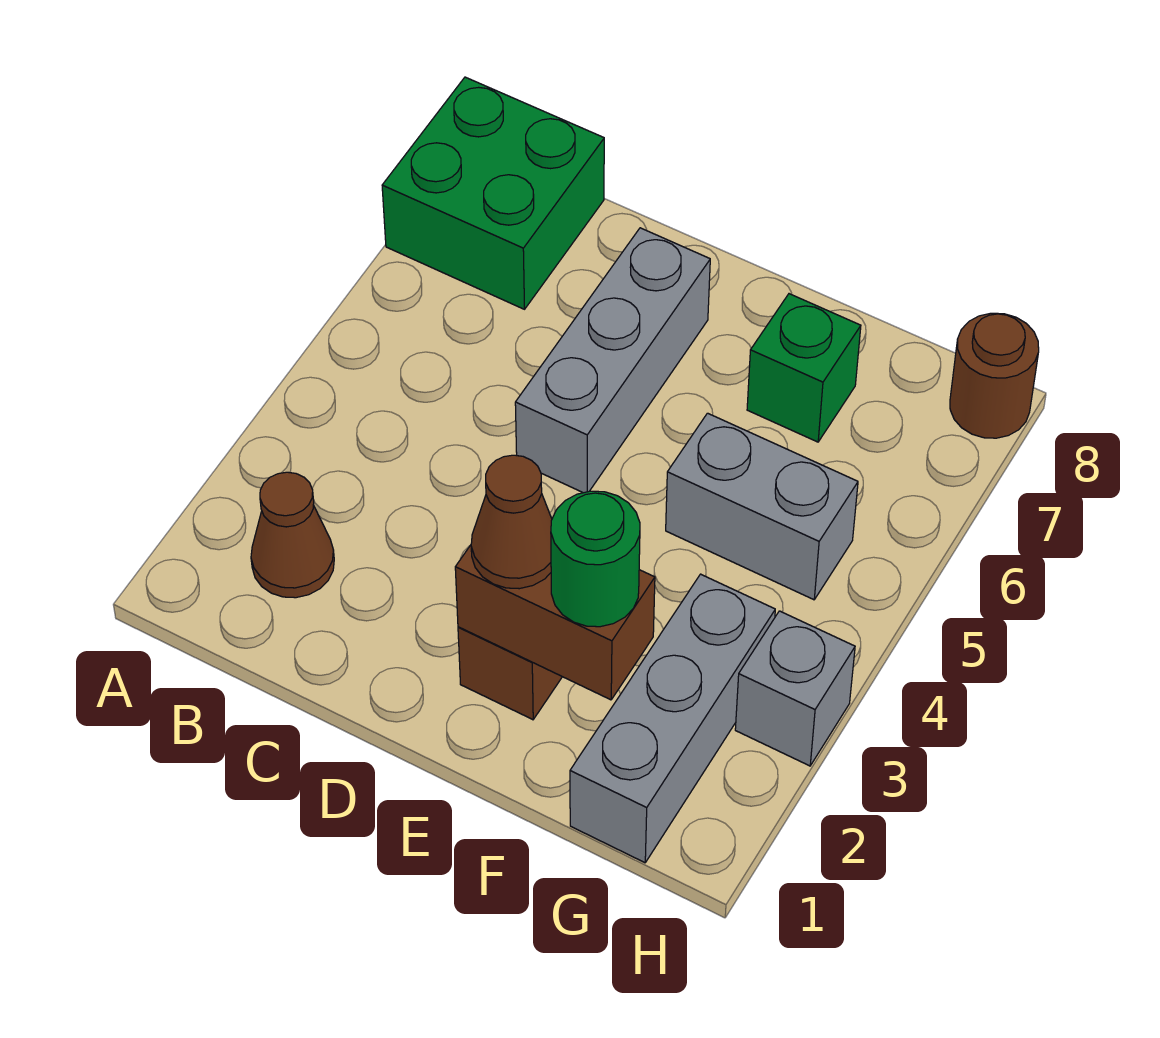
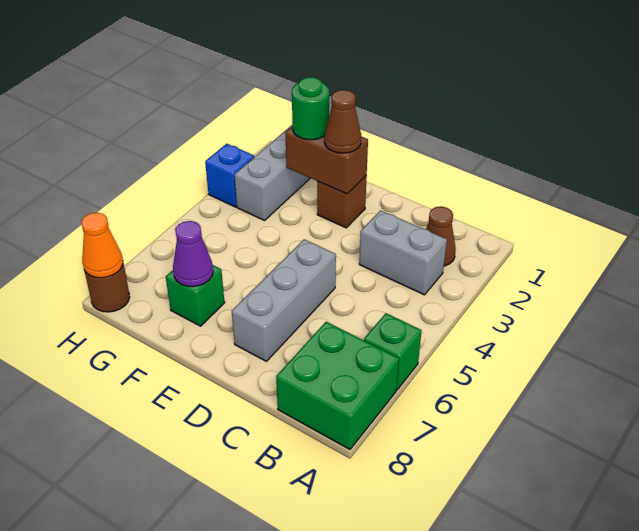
none -> green brick A6 level 1
grey brick F5:G5 level 1 -> grey brick B3:C3 level 1
none -> purple cone F7 level 2
grey brick H3 level 1 -> blue brick H3 level 1
none -> orange cone H8 level 2

